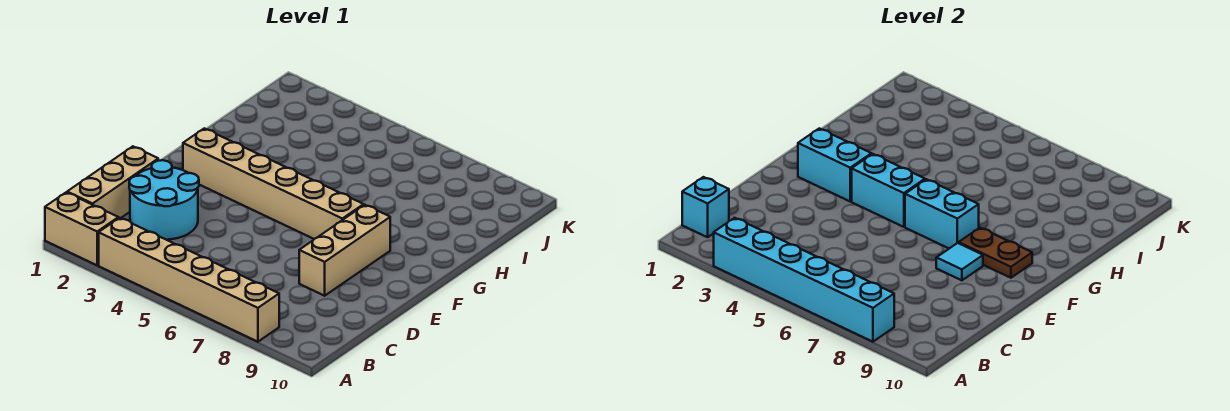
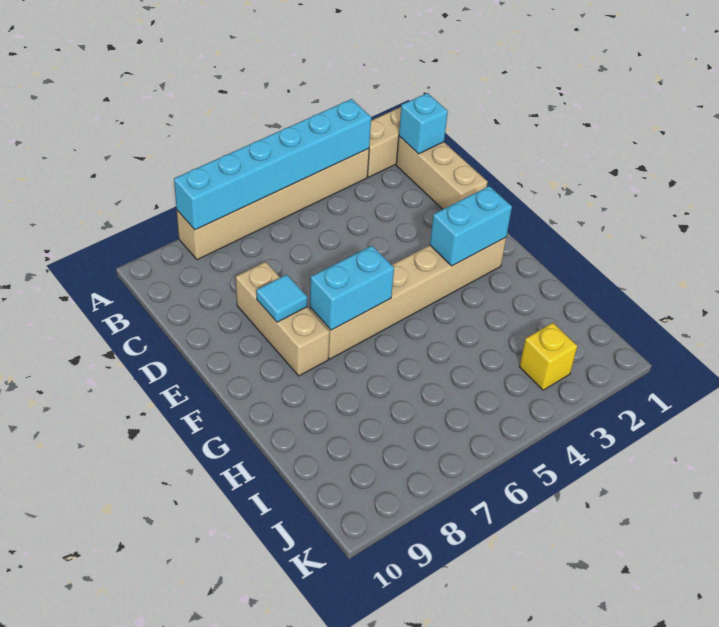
cyan round brick C2:D3 level 1 -> none
cyan brick F4:F5 level 2 -> none
brown plate F8:F9 level 2 -> none
none -> yellow brick J3 level 1

